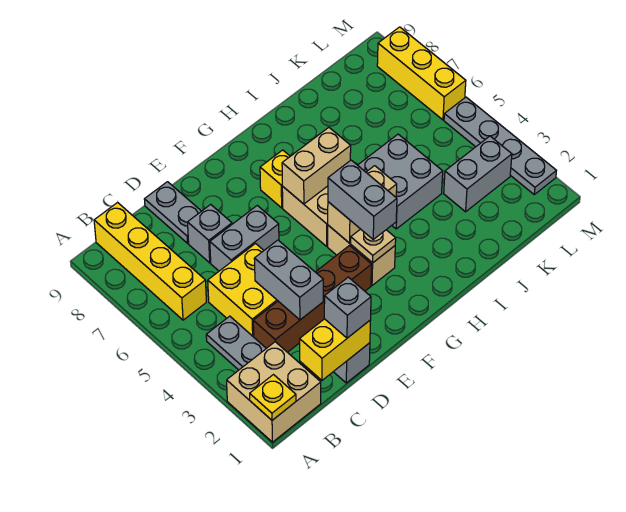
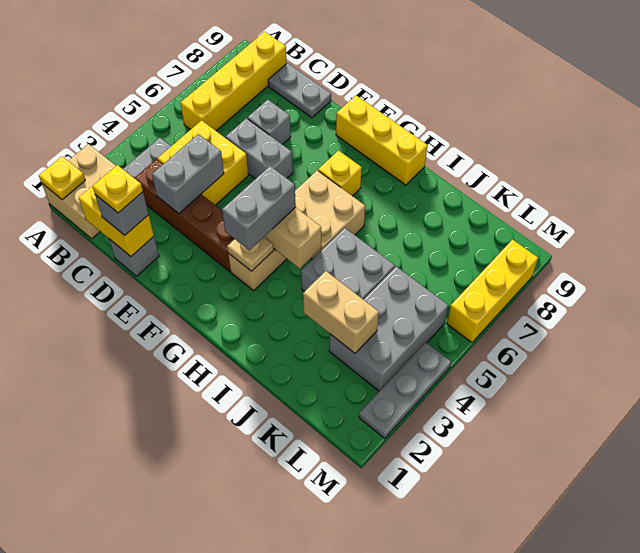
none -> yellow plate D1 level 4
grey plate D8:D9 level 1 -> grey plate C9:D9 level 1
none -> yellow brick F9:H9 level 1
tan brick G6:H6 level 2 -> tan brick J3:K3 level 2
grey brick K3:L3 level 1 -> grey brick K3:L5 level 1
grey plate M2:M5 level 1 -> grey plate M2:M4 level 1

